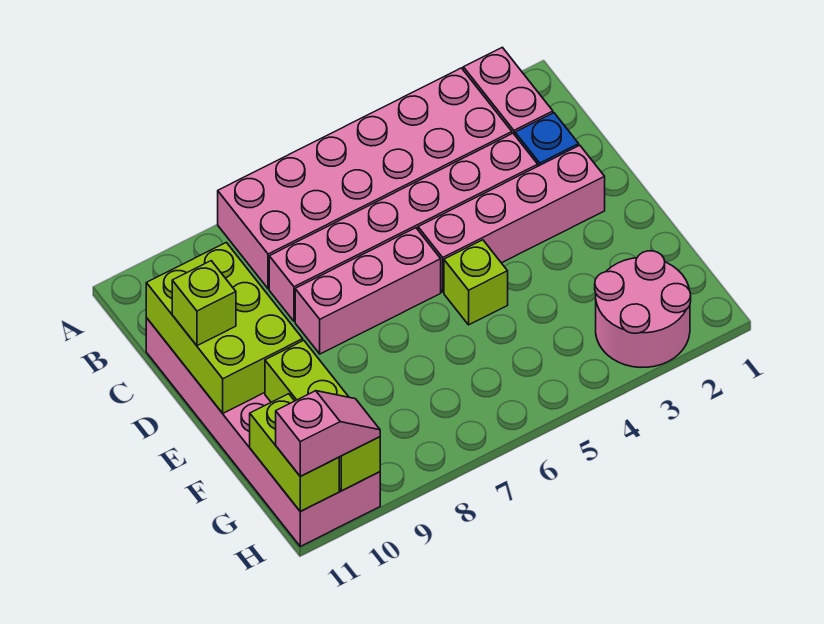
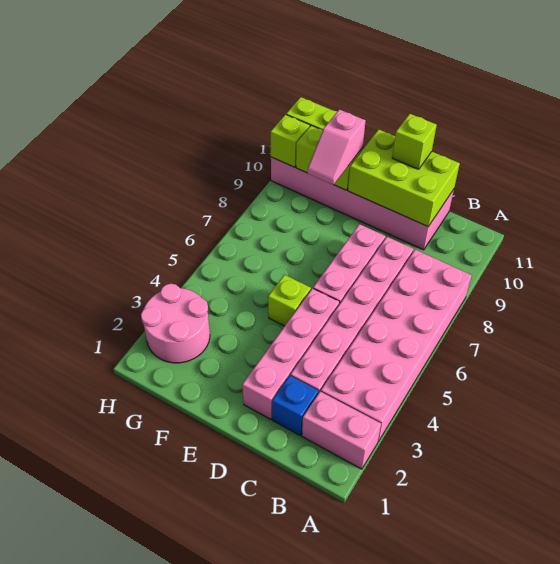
pink slope H10:H11 level 3 top 11 -> pink slope F9:F10 level 3 top 10

